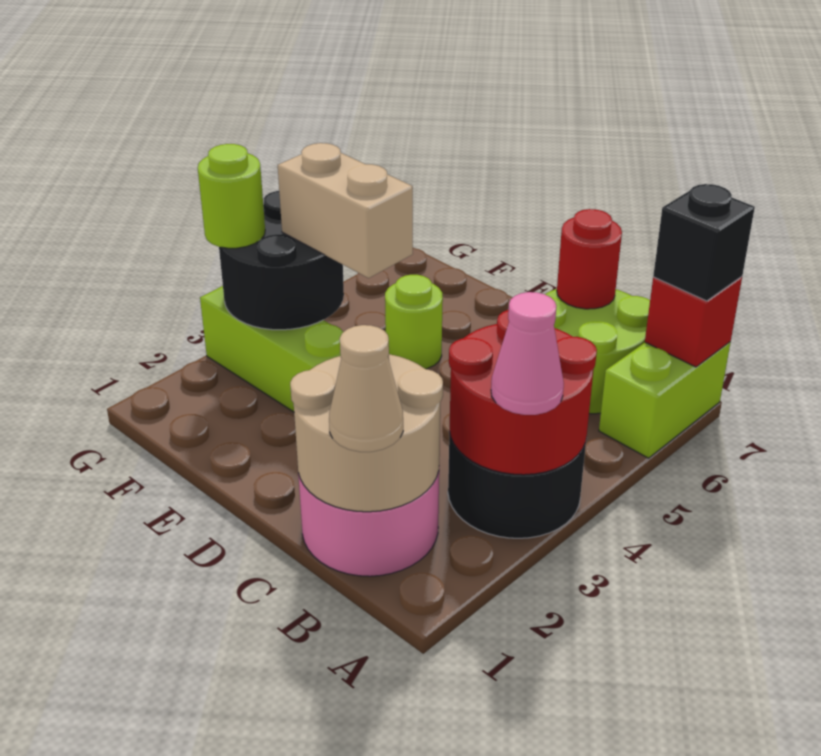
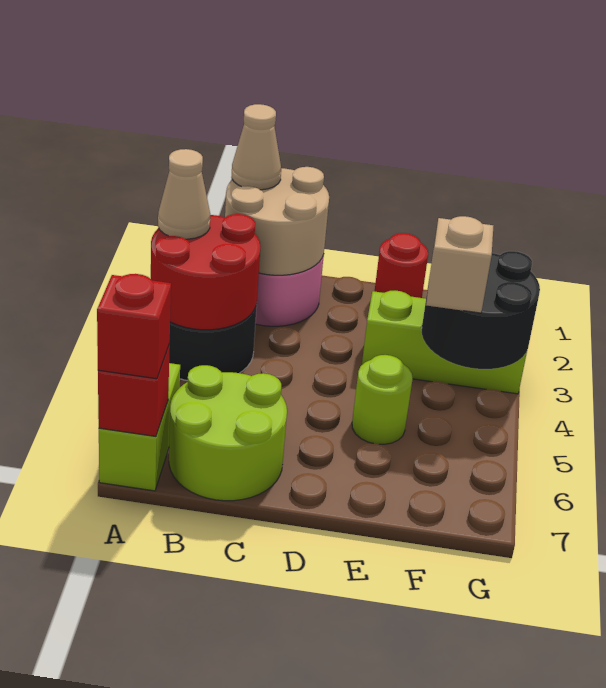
pink cone A3 level 3 -> tan cone A3 level 3
black brick A7 level 3 -> red brick A7 level 3
red round brick C7 level 2 -> red round brick E1 level 1
tan brick E4:F4 level 3 -> tan brick F4 level 3
lime round brick G3 level 3 -> none

